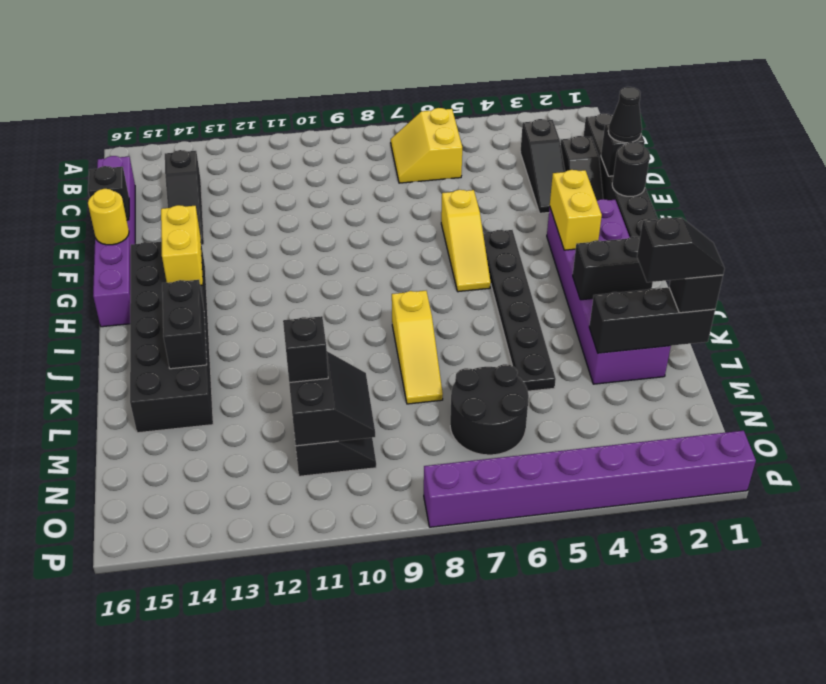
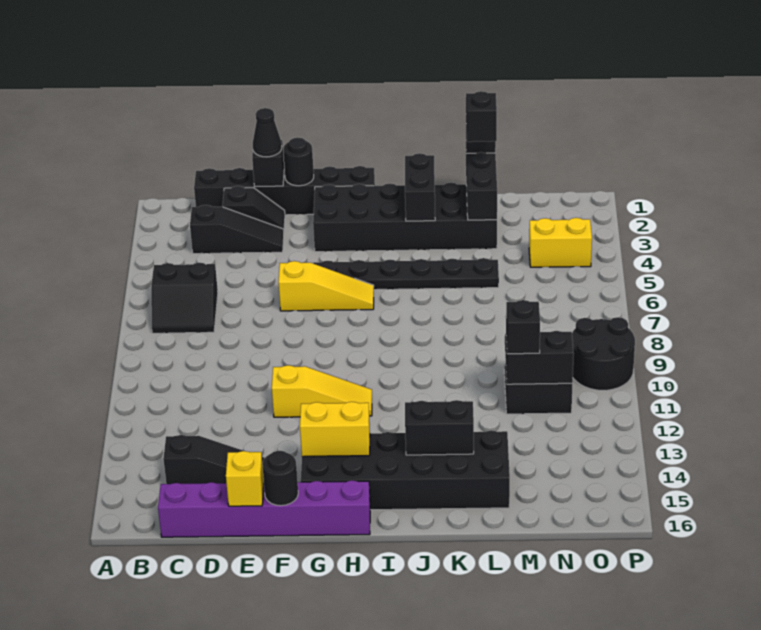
yellow slope B6:C7 level 1 top 6 -> black slope B6:C7 level 1 top 6
black brick E16 level 2 -> yellow brick E16 level 2
yellow round brick F16 level 2 -> black round brick F16 level 2
purple brick G2:L3 level 1 -> black brick G2:L3 level 1
yellow brick G3:H3 level 2 -> yellow brick N4:O4 level 1
yellow slope J8:L8 level 1 top J -> yellow slope F11:H11 level 1 top F
black round brick M6:N7 level 1 -> black round brick O9:P10 level 1
purple brick P1:P8 level 1 -> none

